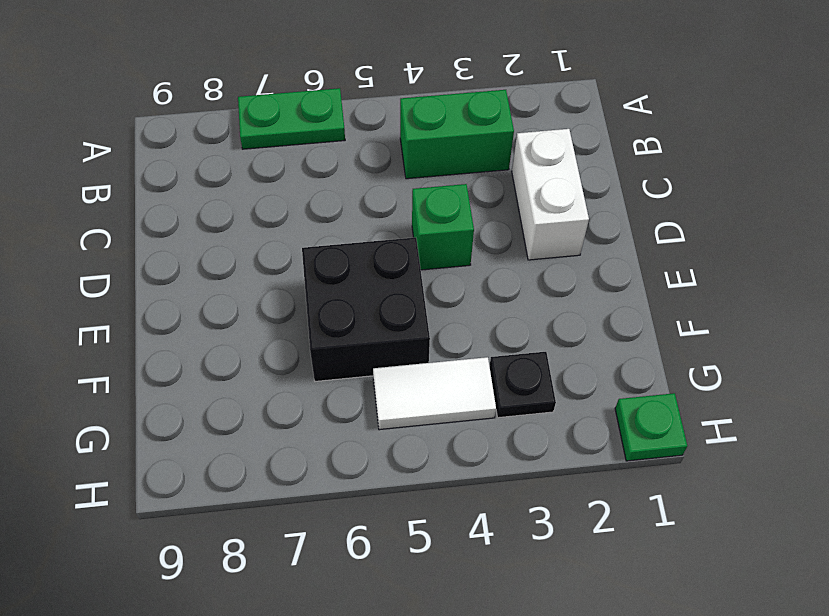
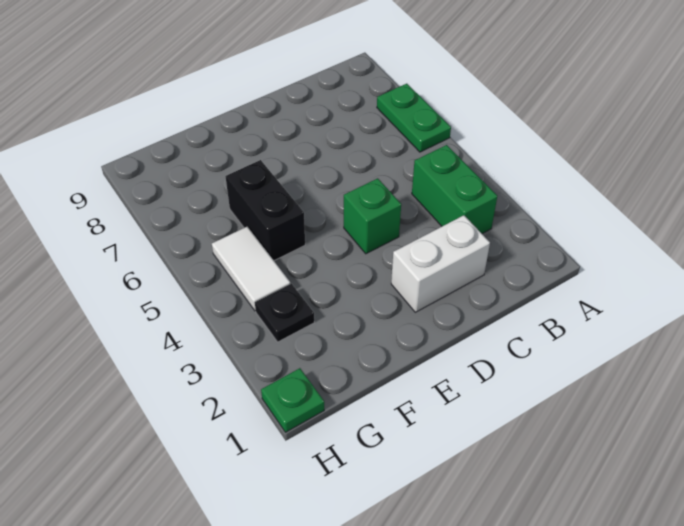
black brick E5:F6 level 1 -> black brick F5:F6 level 1

